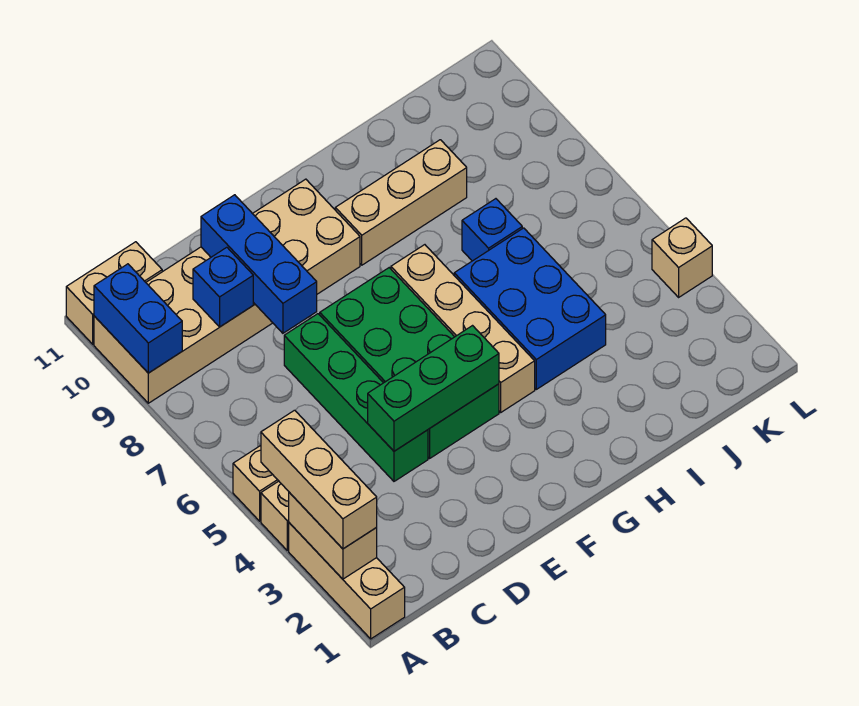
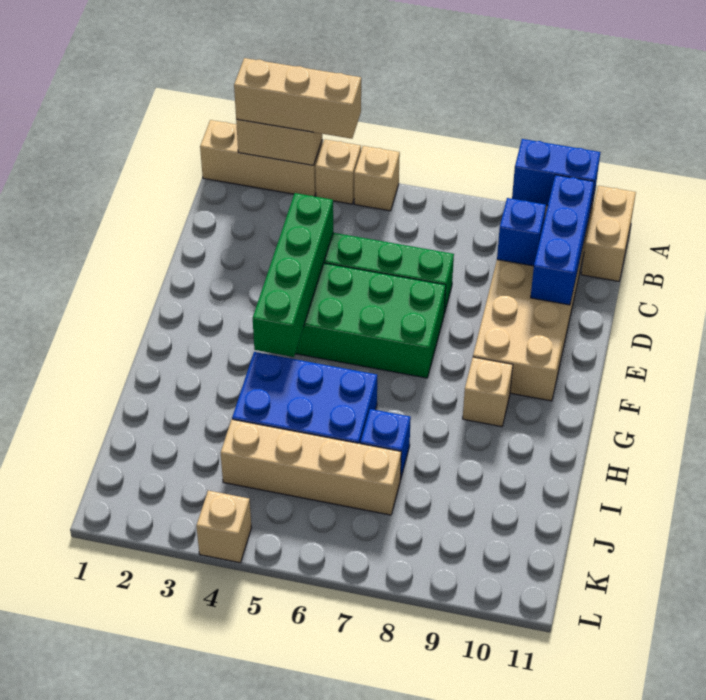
green brick D4:F4 level 2 -> green brick D4:G4 level 2
blue brick D8:D10 level 2 -> blue brick B10:D10 level 2
tan brick G4:G7 level 1 -> tan brick J4:J7 level 1
tan brick G9:I9 level 1 -> tan brick G9 level 1

